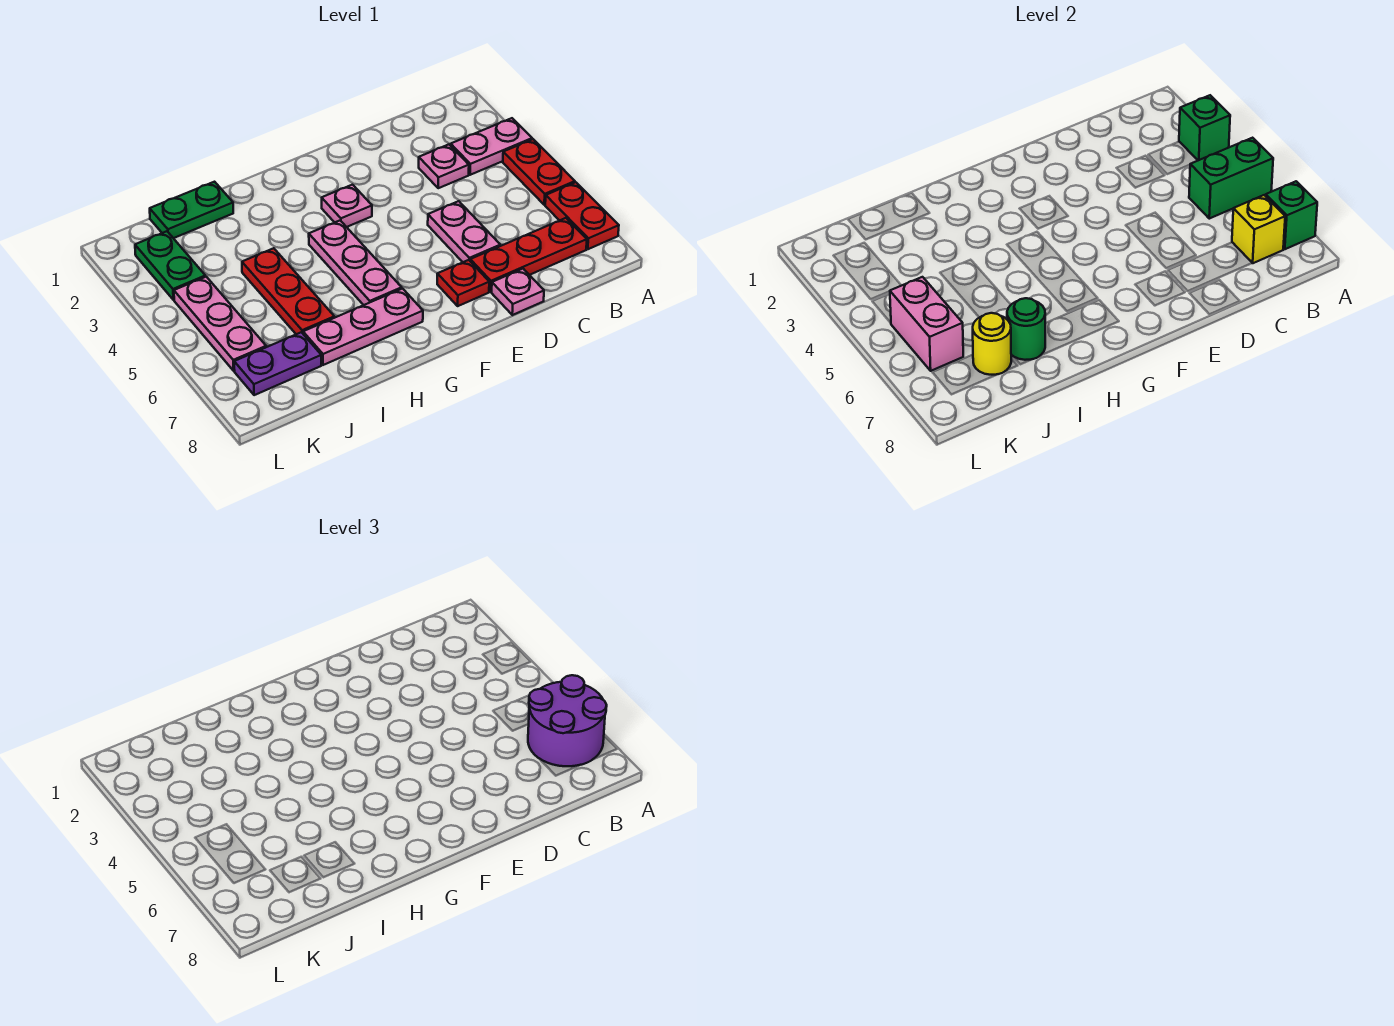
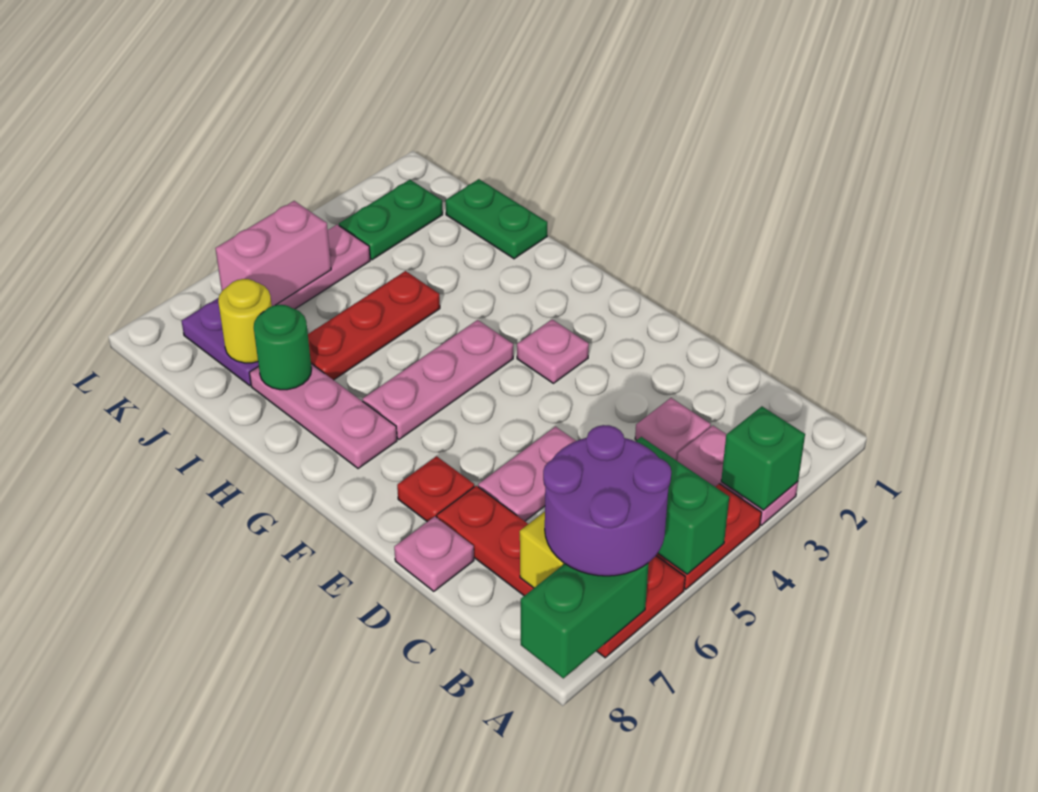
green brick A7 level 2 -> green brick A7:A8 level 2

